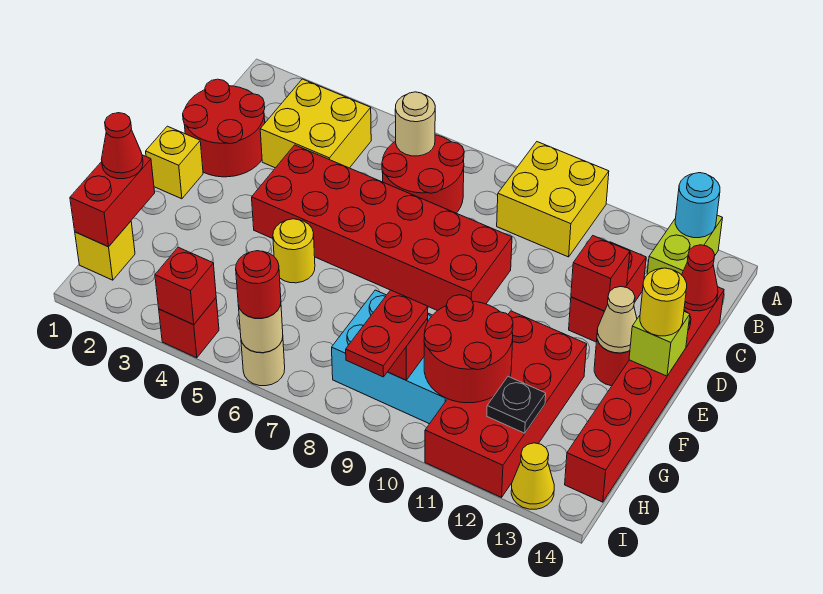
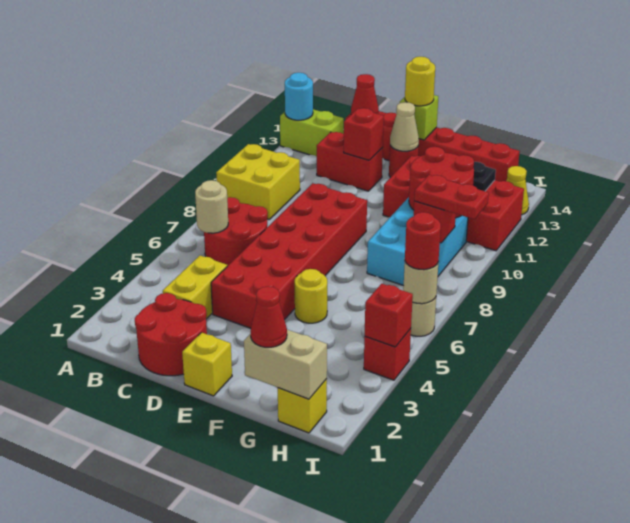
yellow brick B3:C4 level 1 -> yellow brick C3:C4 level 1
red brick G1:H1 level 2 -> tan brick G1:H1 level 2

